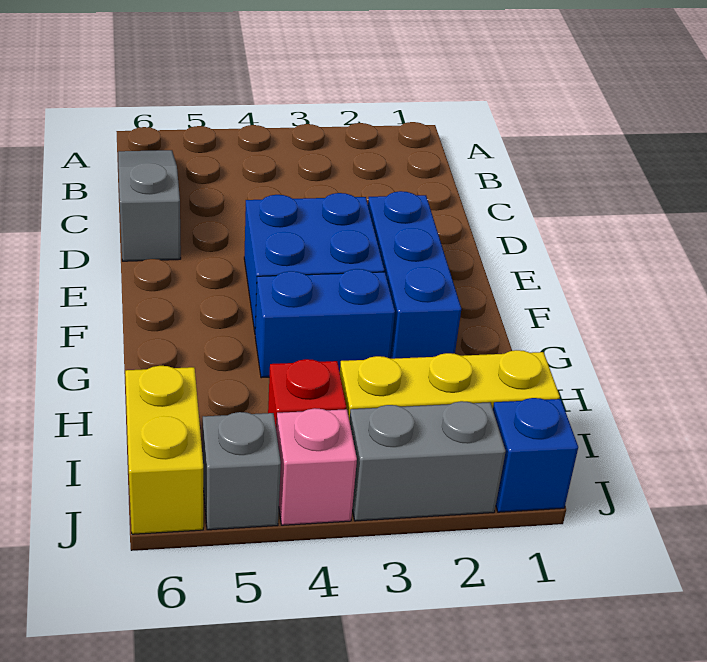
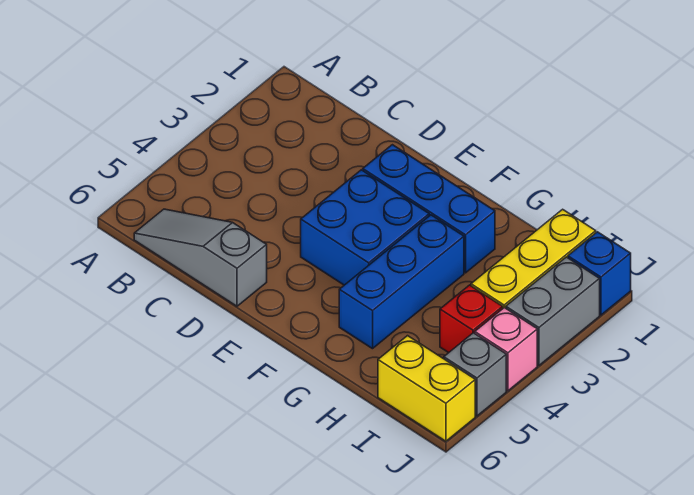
blue brick G3:G4 level 1 -> blue brick G3:G5 level 1

